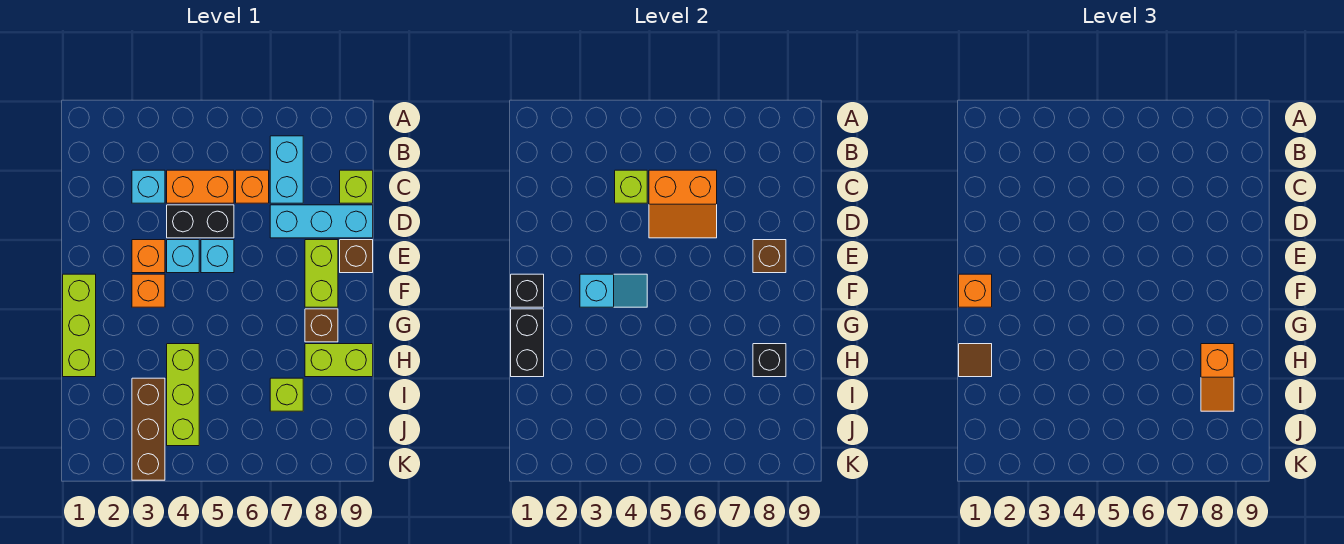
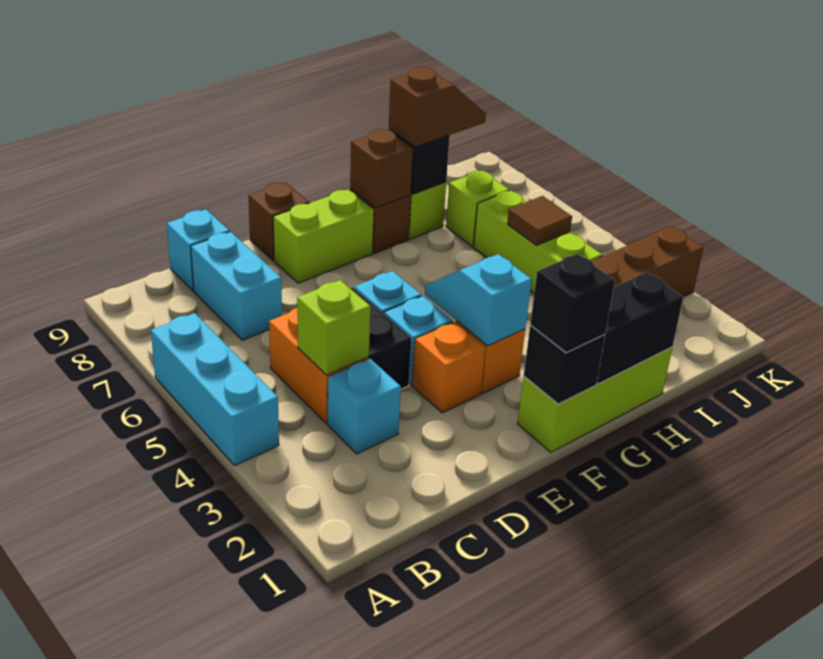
cyan brick B7:C7 level 1 -> cyan brick C7:C8 level 1
orange slope C5:D6 level 2 top C -> none
orange brick C6 level 1 -> none
lime brick C9 level 1 -> cyan brick C9 level 1
cyan brick D7:D9 level 1 -> cyan brick A4:A6 level 1
brown brick E8 level 2 -> brown brick G8 level 2
orange brick F1 level 3 -> black brick F1 level 3
brown tile H1 level 3 -> brown tile I5 level 2
lime brick H4:J4 level 1 -> lime brick I4:I6 level 1
orange slope H8:I8 level 3 top H -> brown slope H8:I8 level 3 top H

